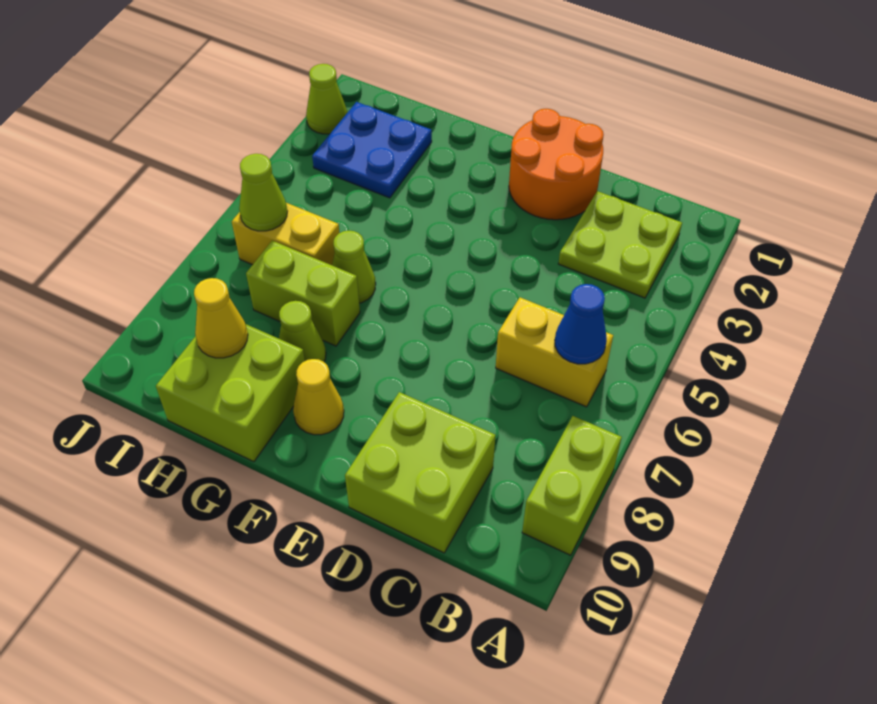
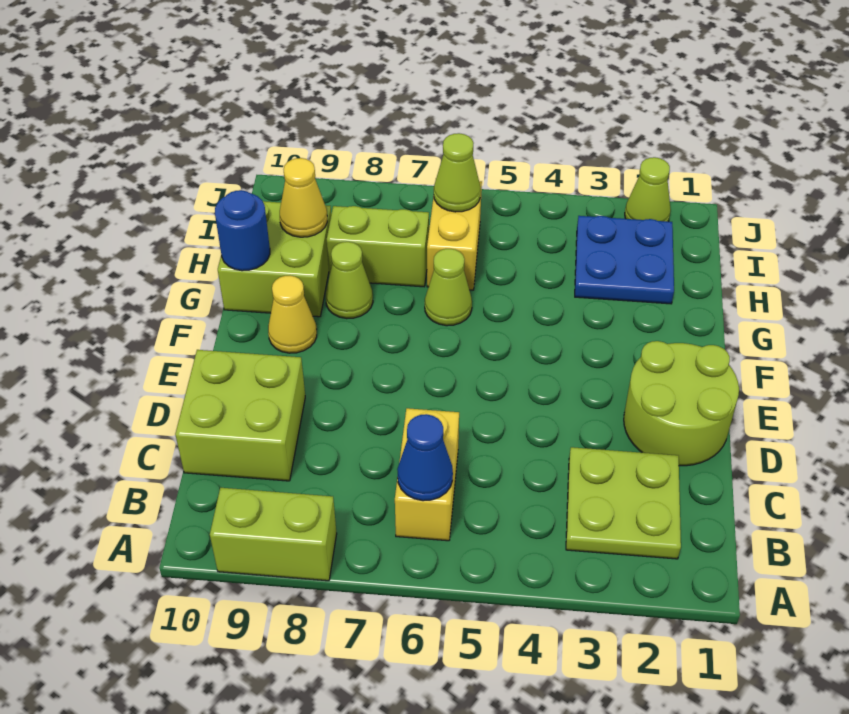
orange round brick D1:E2 level 1 -> lime round brick D1:E2 level 1
lime brick G7:H7 level 1 -> lime brick H7:H8 level 1
none -> blue round brick G10 level 2

